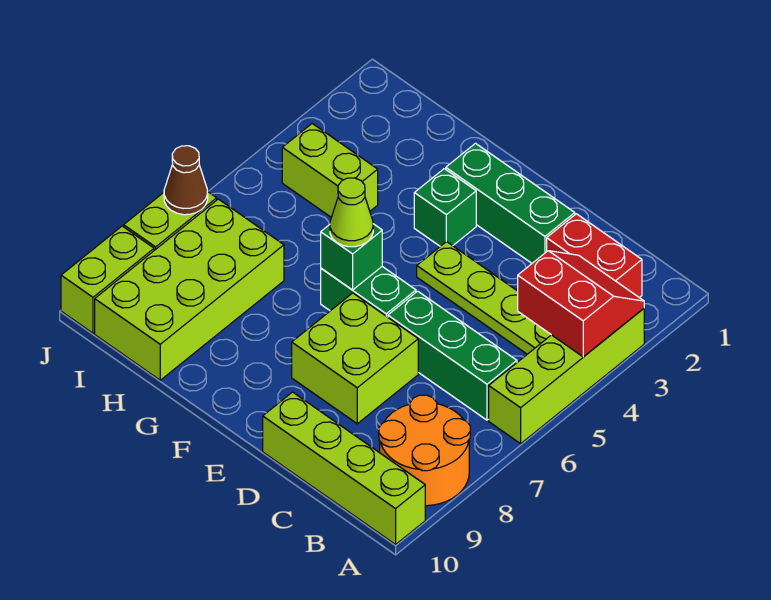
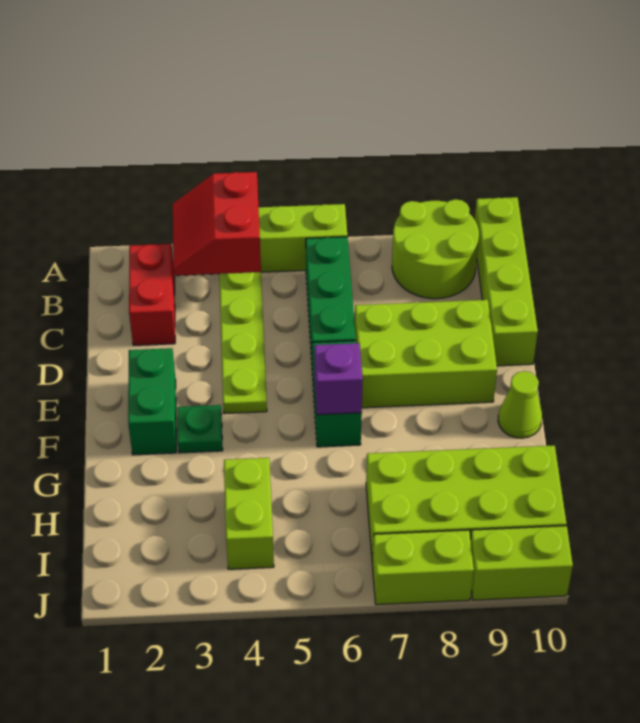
orange round brick A8:B9 level 1 -> lime round brick A8:B9 level 1
green brick D2:F2 level 1 -> green brick E2:F2 level 1
lime brick D7:E8 level 1 -> lime brick D7:E9 level 1
green brick F3 level 1 -> green plate F3 level 1
green brick F6 level 2 -> purple brick F6 level 2
lime cone F6 level 3 -> lime cone F10 level 1
brown cone J7 level 2 -> none

